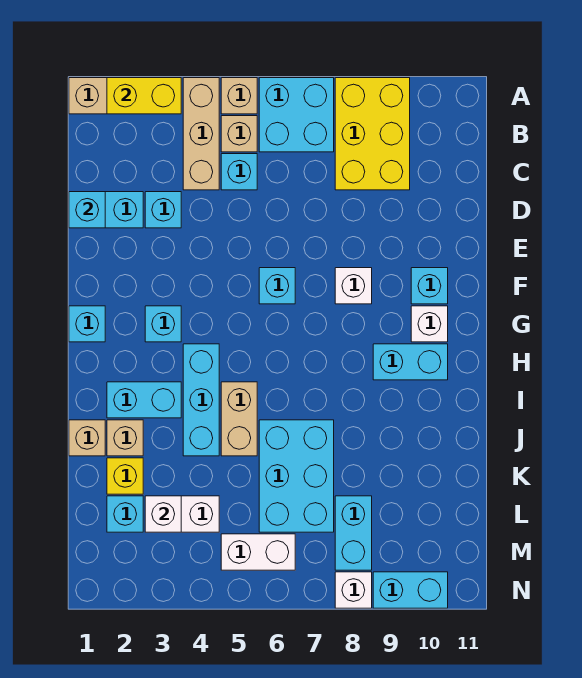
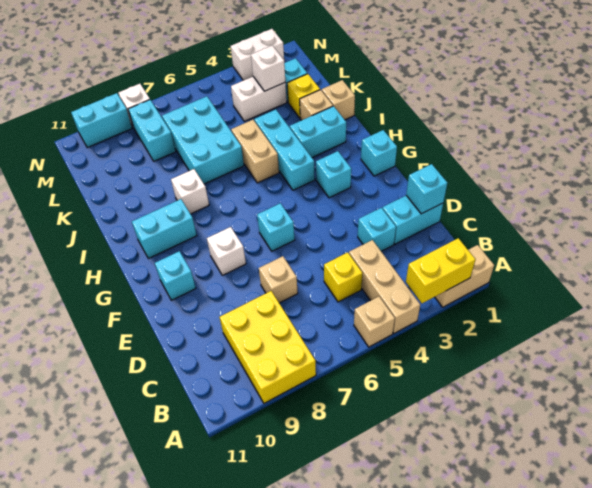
cyan brick A6:B7 level 1 -> none
tan brick B5 level 1 -> tan brick D7 level 1
cyan brick C5 level 1 -> yellow brick C5 level 1
white brick G10 level 1 -> white brick I8 level 1
white brick M5:M6 level 1 -> white brick N2:N3 level 1

